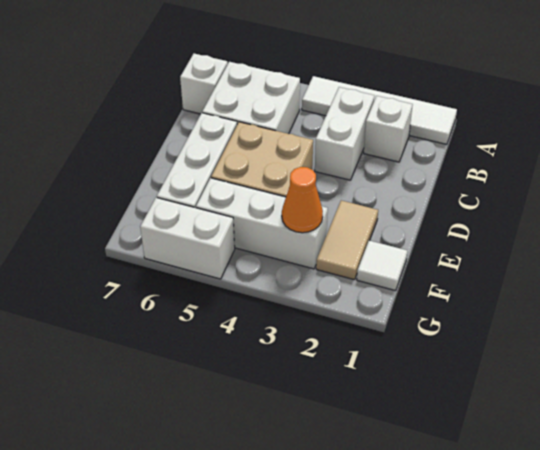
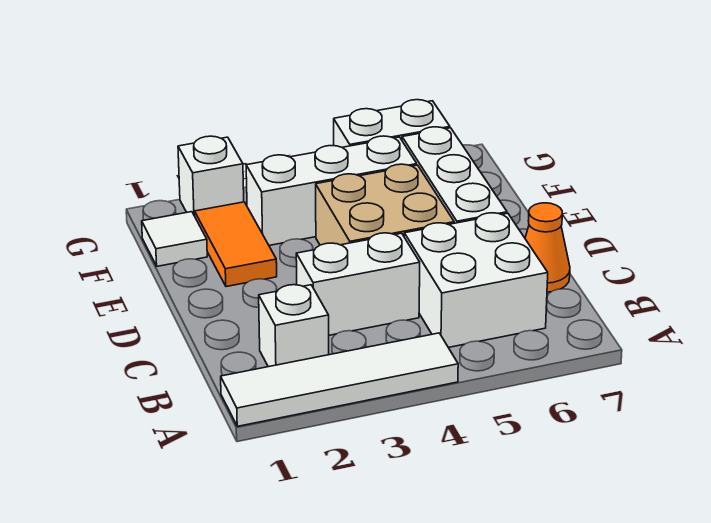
white brick B3:C3 level 1 -> white brick C3:C4 level 1
white brick B7 level 1 -> white brick G2 level 1
tan tile E2:F2 level 1 -> orange tile E2:F2 level 1
orange cone F3 level 2 -> orange cone C7 level 1

